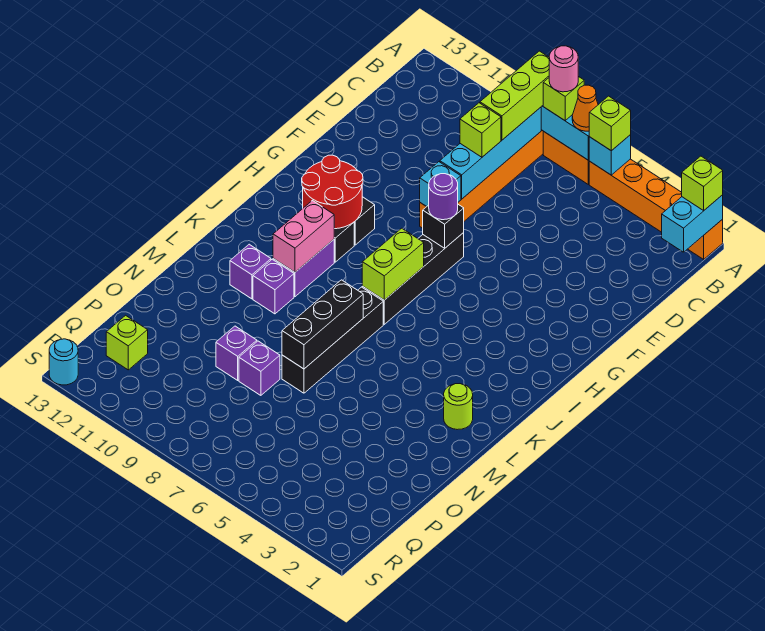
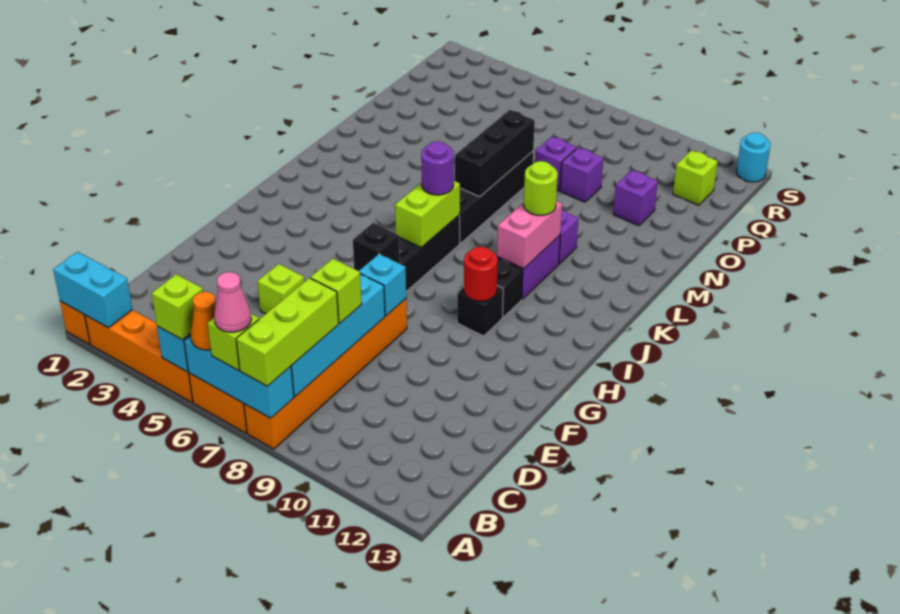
cyan brick A1:B1 level 2 -> cyan brick A1:A2 level 2
lime brick A1 level 3 -> lime brick E5 level 1
pink round brick A7 level 4 -> pink cone A7 level 4
purple round brick G7 level 3 -> purple round brick J7 level 3
red round brick H10:I11 level 2 -> red round brick H10 level 2
lime round brick L2 level 1 -> lime round brick K10 level 3
purple brick L11 level 1 -> purple brick O11 level 1

